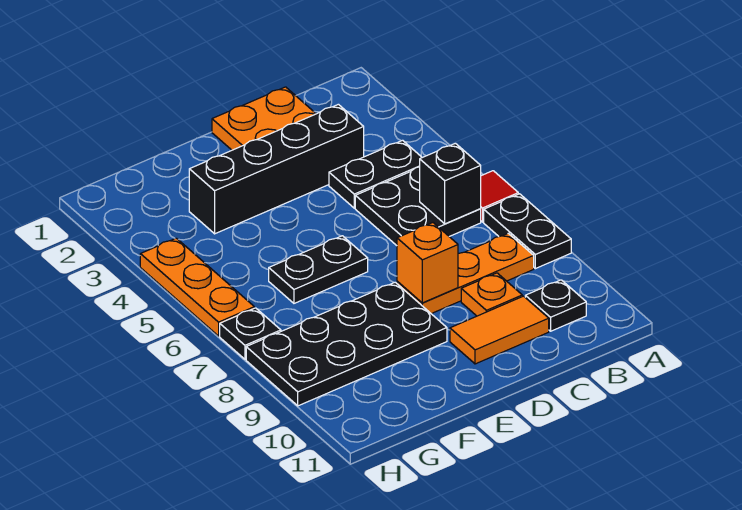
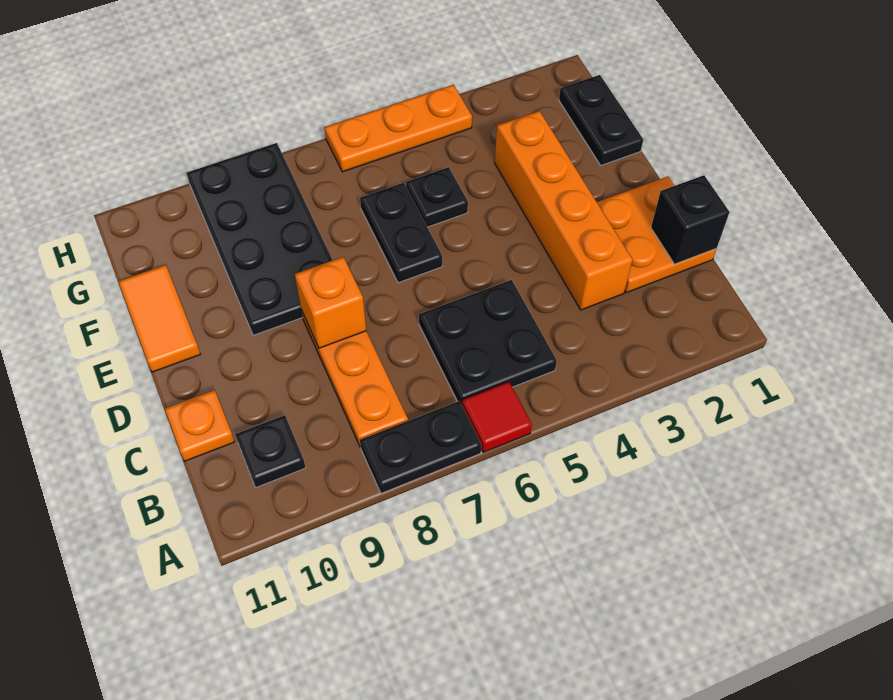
black plate B4:C4 level 1 -> black plate F1:G1 level 1
black brick B6 level 2 -> black brick C1 level 2
black brick C3:F3 level 1 -> orange brick C3:F3 level 1
orange plate C9 level 1 -> orange plate C11 level 1
orange tile C10:D10 level 1 -> orange tile E11:F11 level 1
black plate H7 level 1 -> black plate F5 level 1

